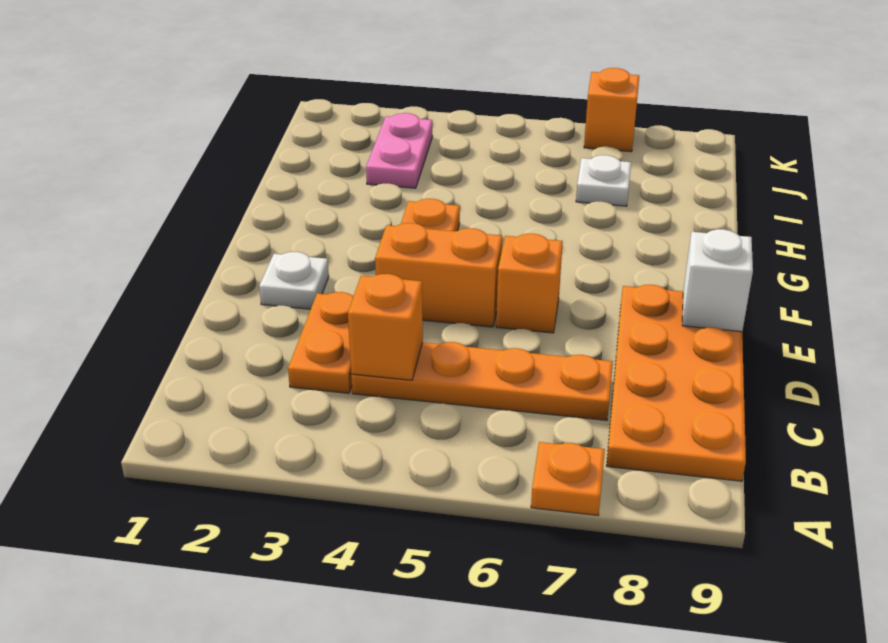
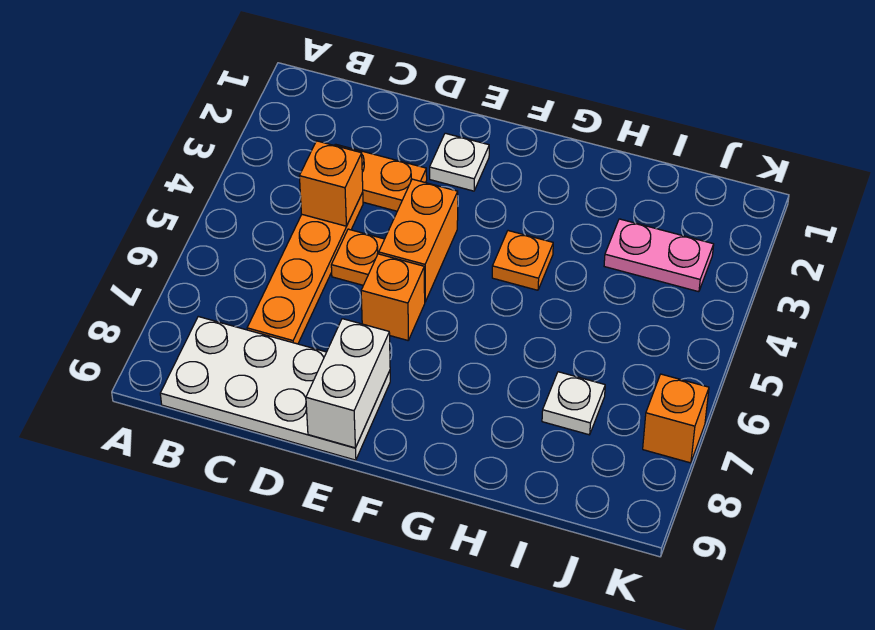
orange plate A7 level 1 -> orange plate D5 level 1
orange plate B8:E9 level 1 -> white plate B8:E9 level 1
white brick E9 level 2 -> white brick E8:E9 level 2

